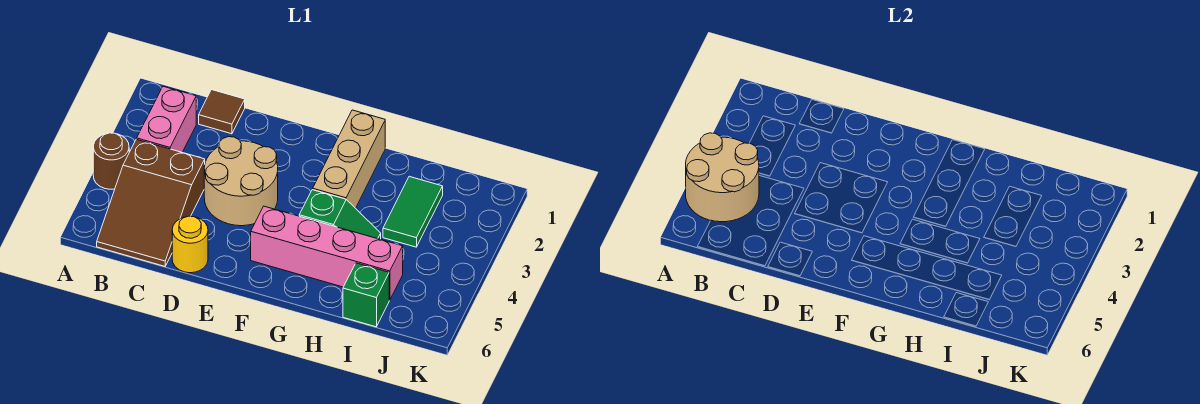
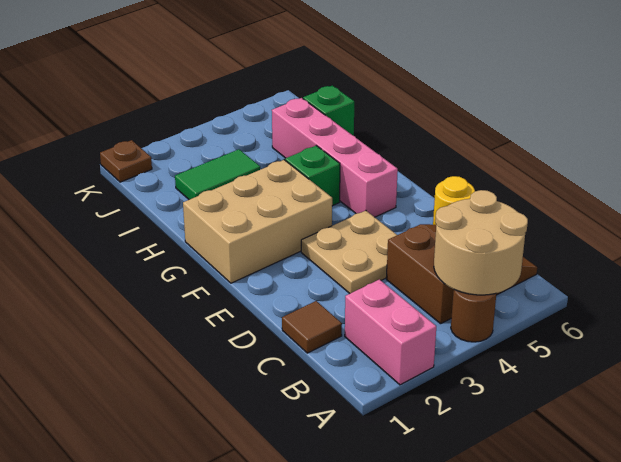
pink brick B2:B3 level 1 -> pink brick A2:B2 level 1
tan round brick D3:E4 level 1 -> tan plate D3:E4 level 1
tan brick G1:G3 level 1 -> tan brick F1:G3 level 1
none -> brown plate K1 level 1

